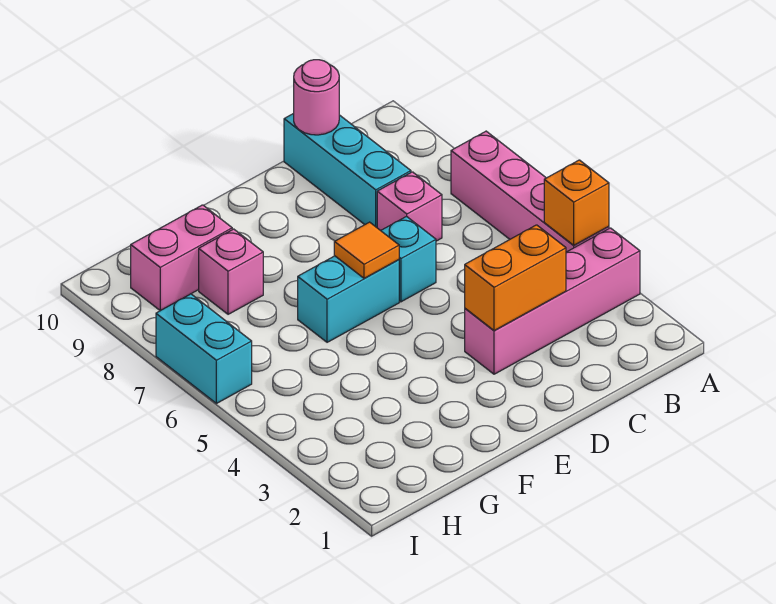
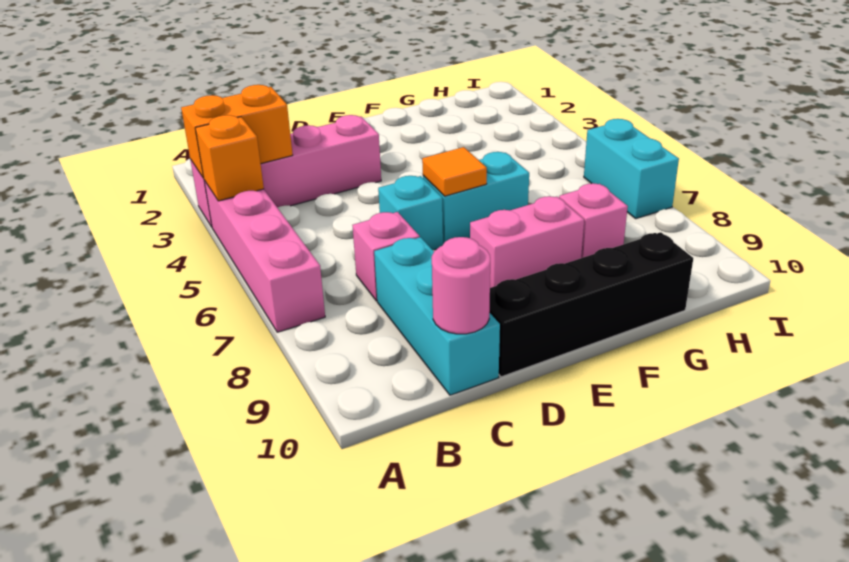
orange brick C3:D3 level 2 -> orange brick A3:B3 level 2
none -> black brick D10:G10 level 1
pink brick G9:H9 level 1 -> pink brick E8:F8 level 1

